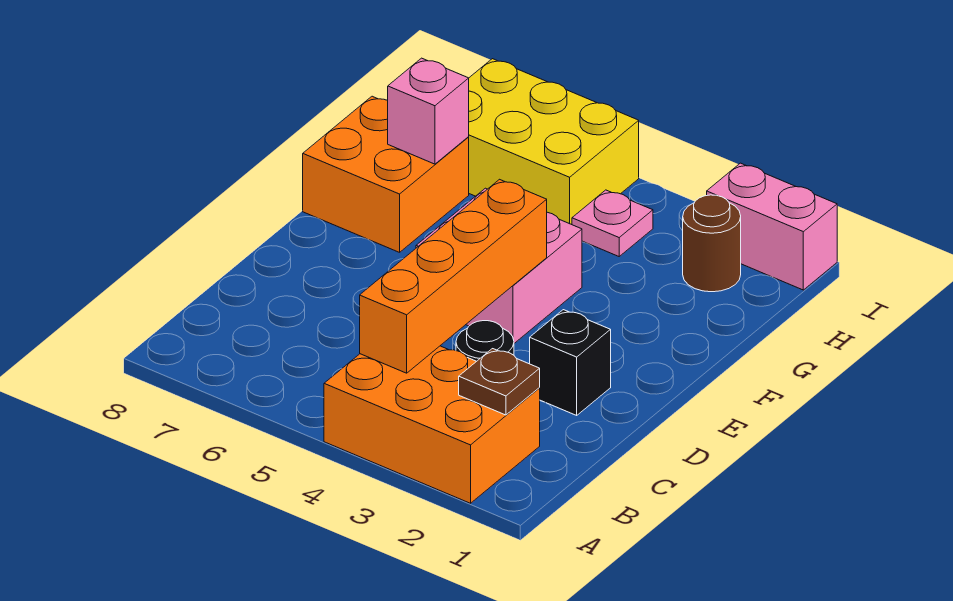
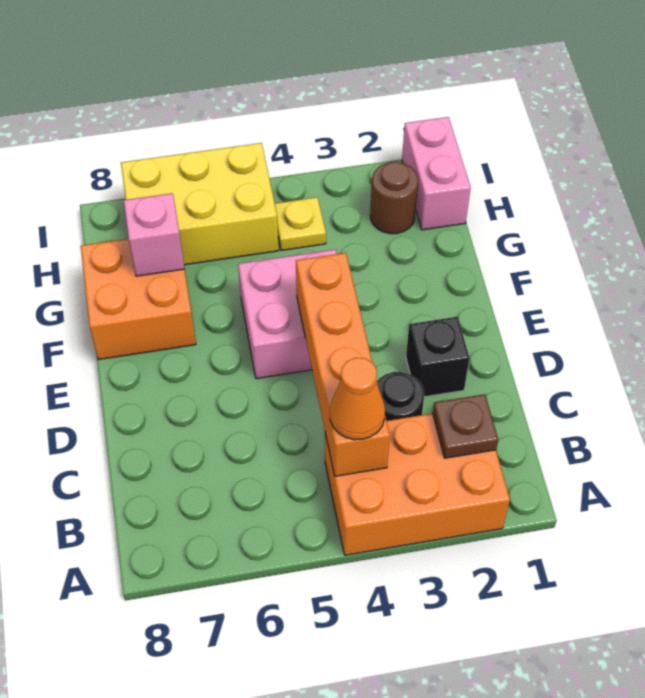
none -> orange cone B4 level 3
pink plate H4 level 1 -> yellow plate H4 level 1
pink brick I1:I2 level 1 -> pink brick H1:I1 level 1

